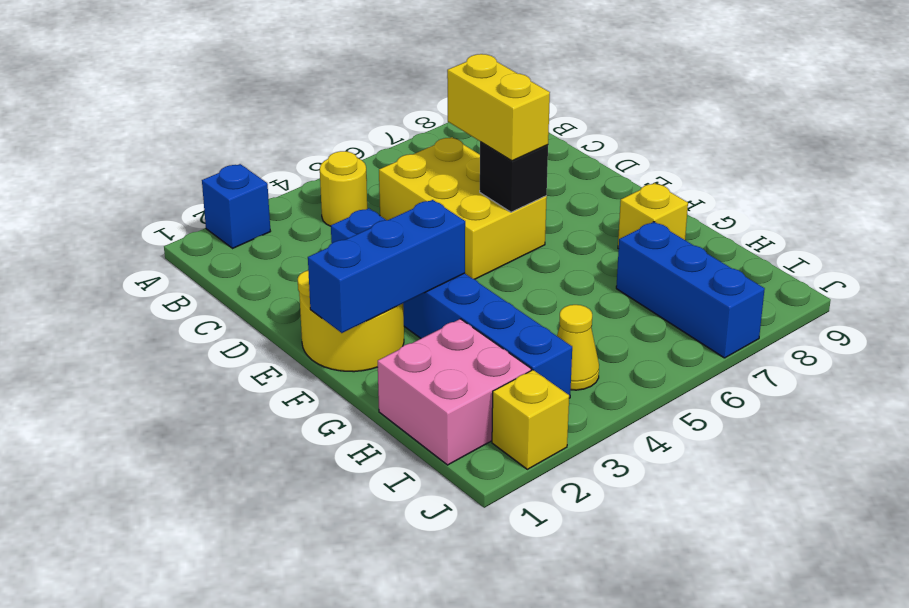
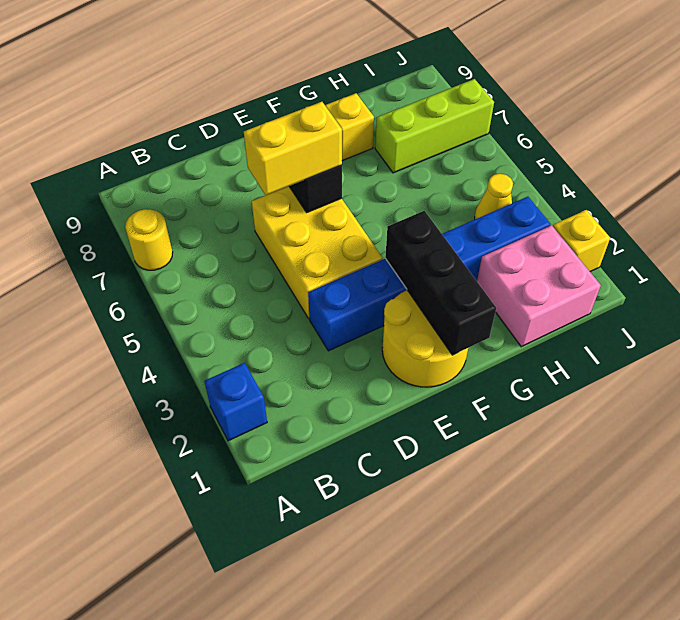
yellow round brick B4 level 1 -> yellow round brick A7 level 1
yellow brick C5:E6 level 1 -> yellow brick D4:E6 level 1
blue brick F1:F3 level 2 -> black brick F1:F3 level 2
blue brick H7:J7 level 1 -> lime brick H7:J7 level 1

